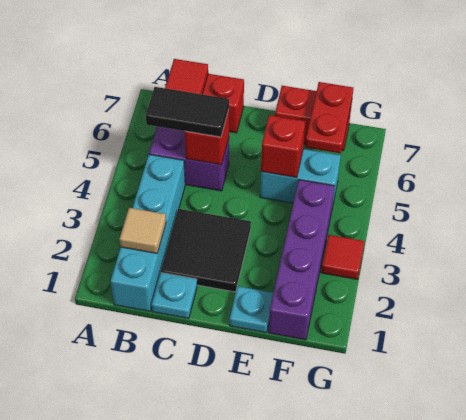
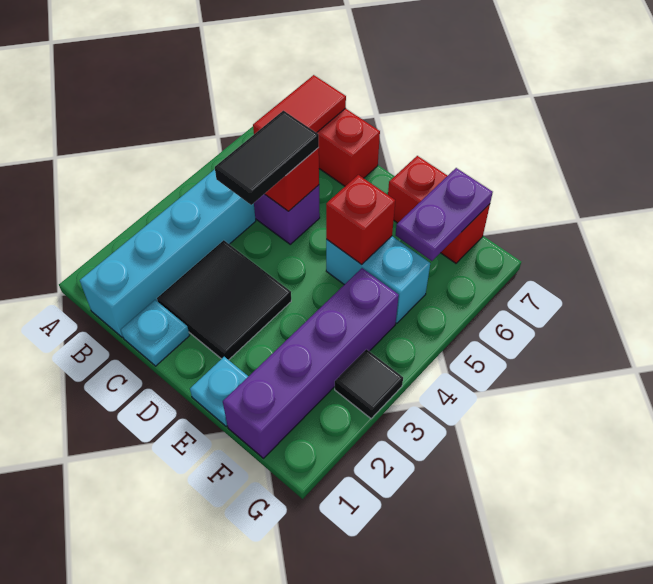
tan tile B2 level 2 -> none
black tile B5:C5 level 3 -> black tile C4:C5 level 3
red plate F6:F7 level 2 -> purple plate F6:F7 level 2
red tile G3 level 1 -> black tile G3 level 1

